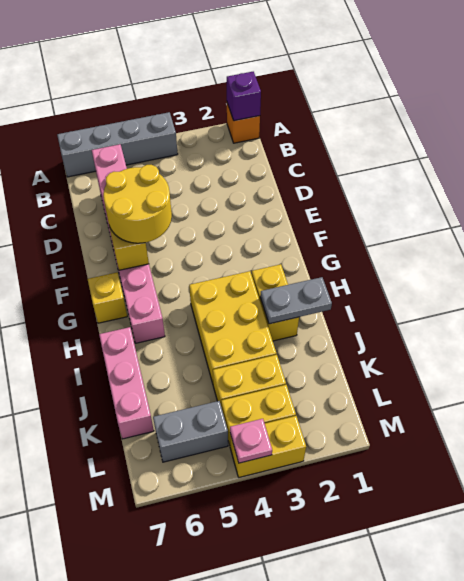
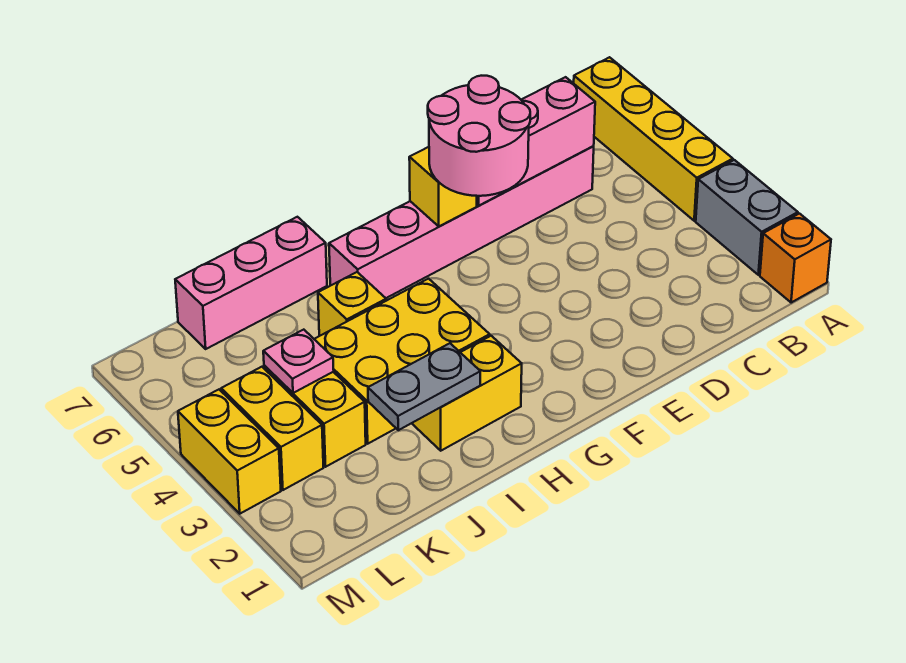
purple brick A1 level 2 -> none
grey brick A4:A7 level 1 -> yellow brick A4:A7 level 1
yellow round brick E5:F6 level 3 -> pink round brick E5:F6 level 3
yellow brick G7 level 1 -> yellow brick I5 level 1
grey plate I1:I2 level 2 -> grey plate I2:J2 level 2
grey brick L5:L6 level 1 -> grey brick A2:A3 level 1
pink plate M4 level 2 -> pink plate K4 level 2

